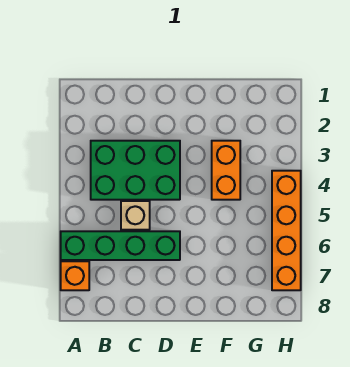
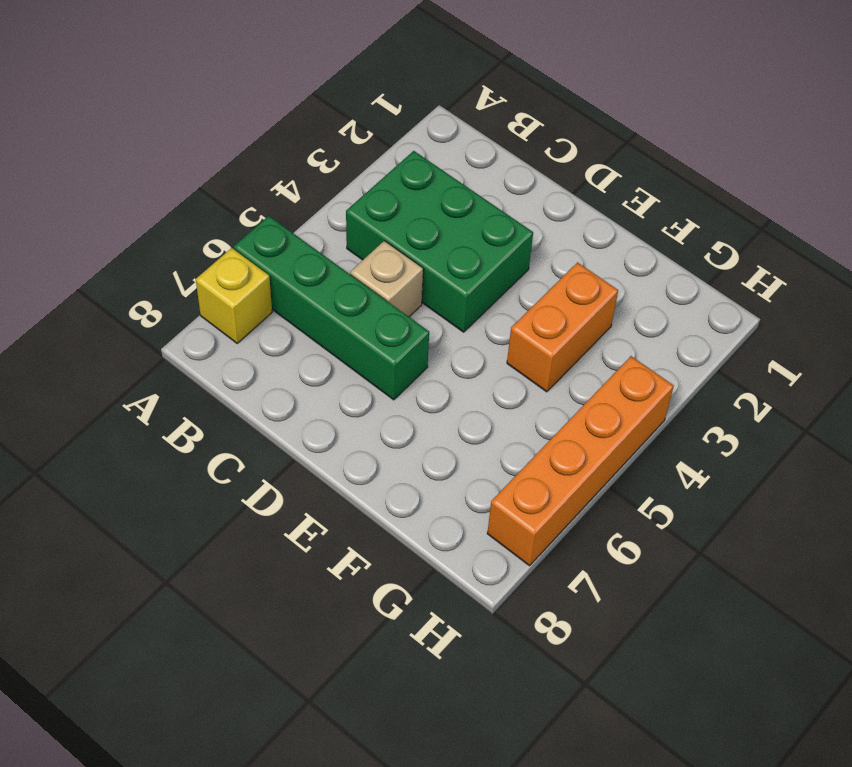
orange brick A7 level 1 -> yellow brick A7 level 1

